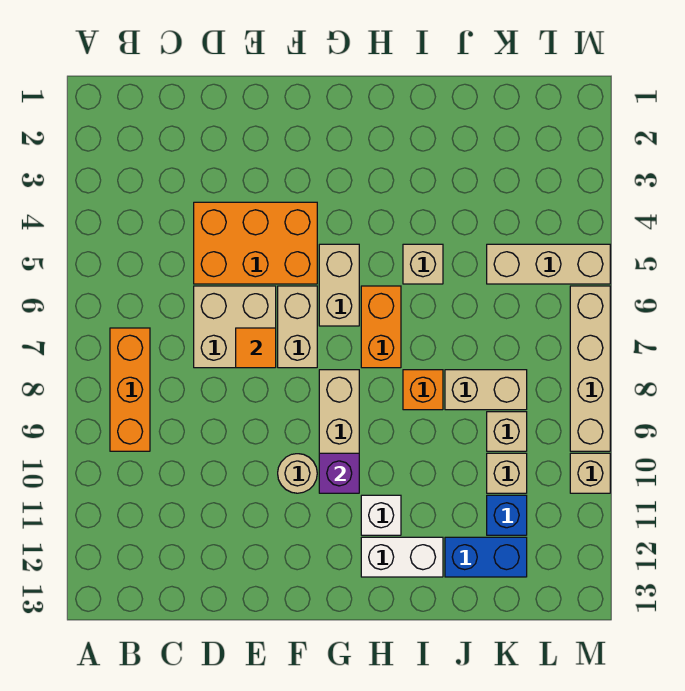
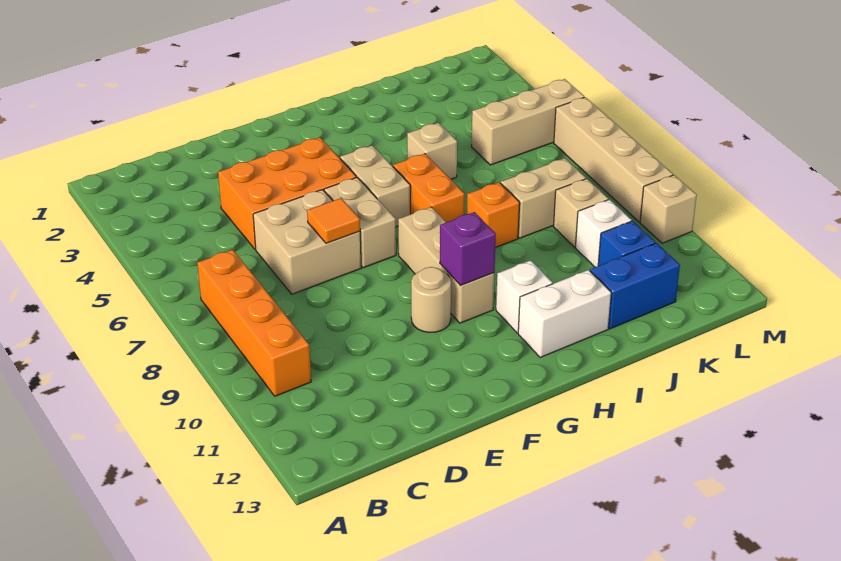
orange brick B7:B9 level 1 -> orange brick B7:B10 level 1
tan brick K10 level 1 -> white brick K10 level 1

